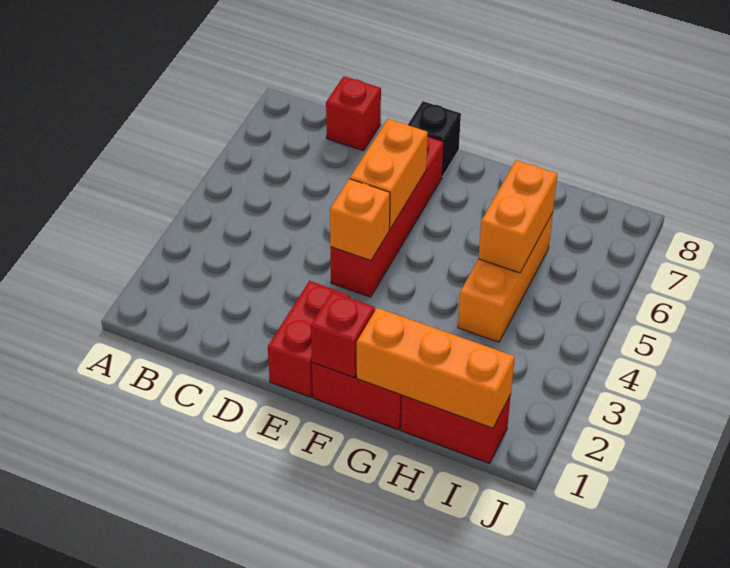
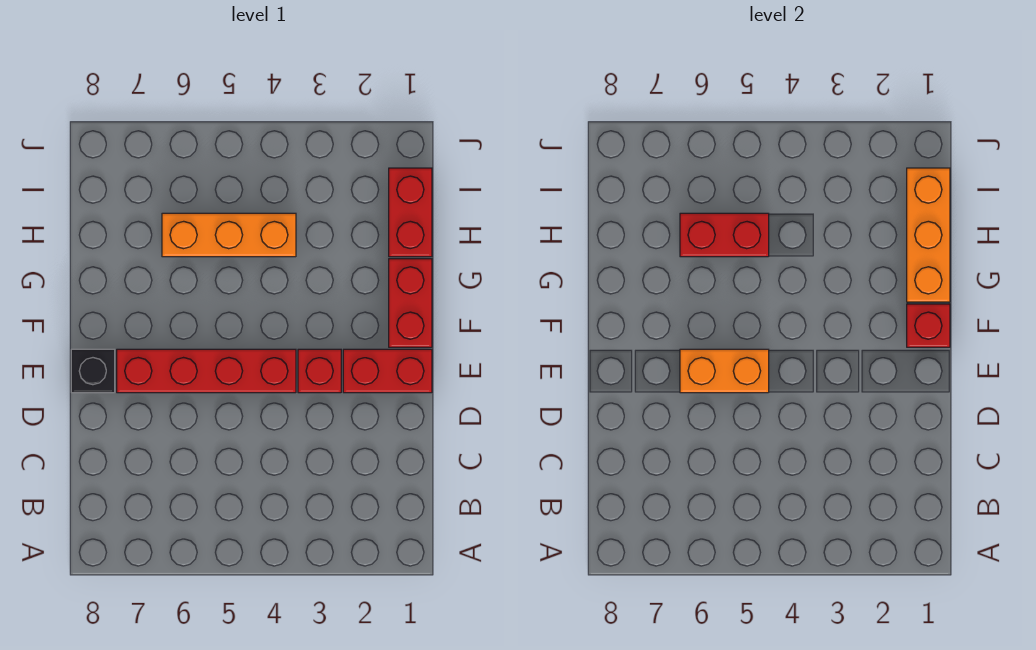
red brick C8 level 1 -> red brick E3 level 1
orange brick E4 level 2 -> none
orange brick H5:H6 level 2 -> red brick H5:H6 level 2

